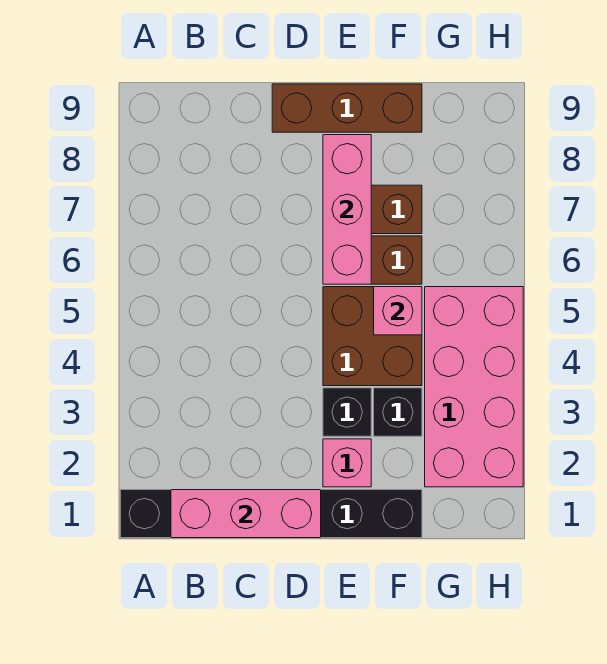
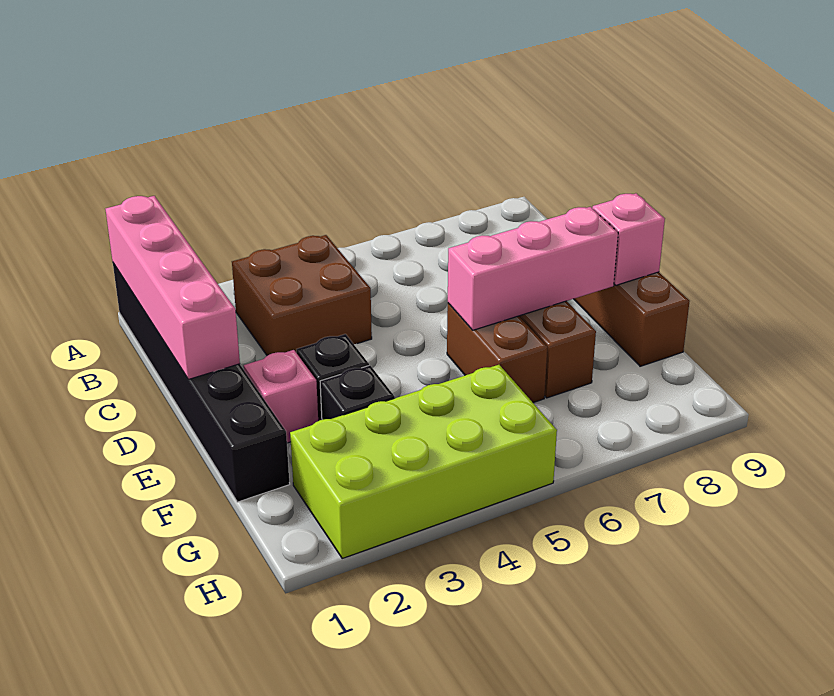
pink brick B1:D1 level 2 -> pink brick A1:D1 level 2
brown brick E4:F5 level 1 -> brown brick B3:C4 level 1
pink brick F5 level 2 -> pink brick E9 level 2
pink brick G2:H5 level 1 -> lime brick G2:H5 level 1

